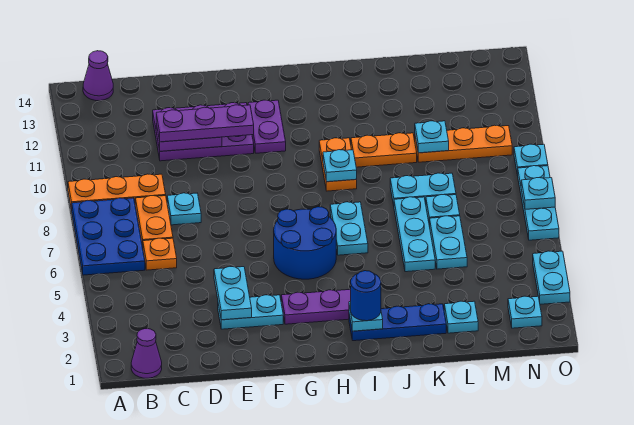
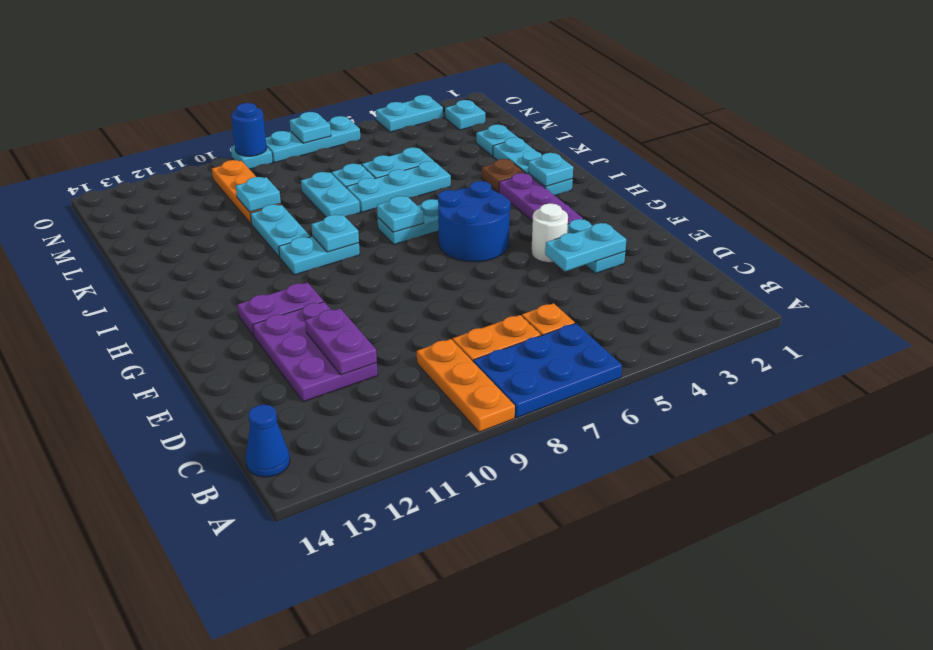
purple cone B1 level 1 -> none
purple cone B14 level 1 -> blue cone B14 level 1
cyan plate D8 level 1 -> cyan plate I7 level 2
purple plate D11:F11 level 3 -> none
none -> white round brick F4 level 1
blue plate I2:K2 level 1 -> cyan plate I2:K2 level 1
blue round brick I2 level 3 -> blue round brick O9 level 2
orange plate I9:I10 level 1 -> cyan plate I9:I10 level 1
none -> brown plate J3 level 1
orange plate J10:K10 level 1 -> cyan plate J10:K10 level 1

